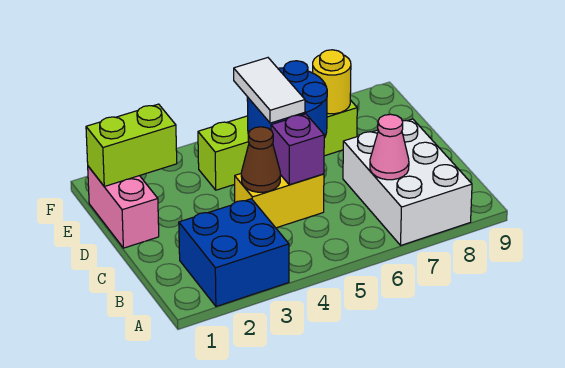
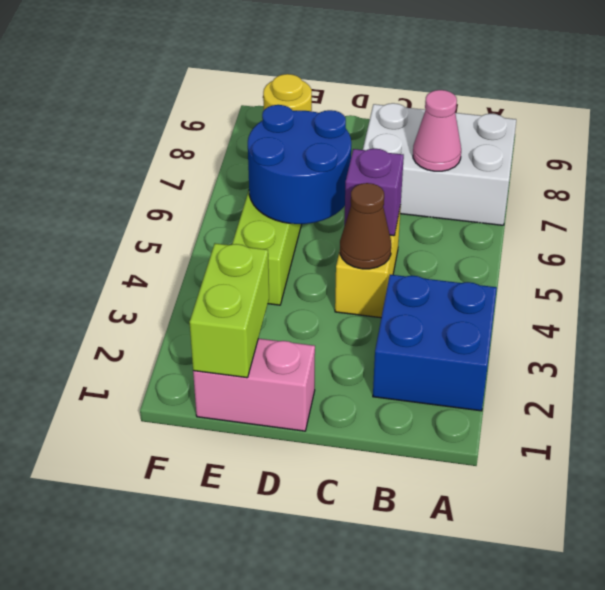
white tile D5:E5 level 3 -> none

